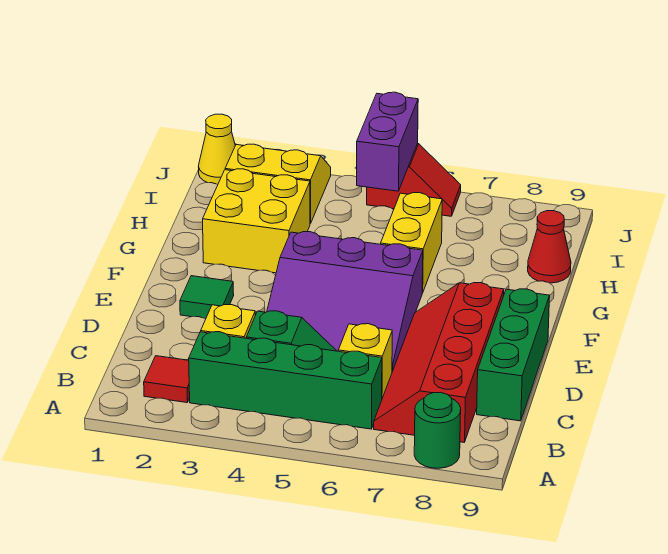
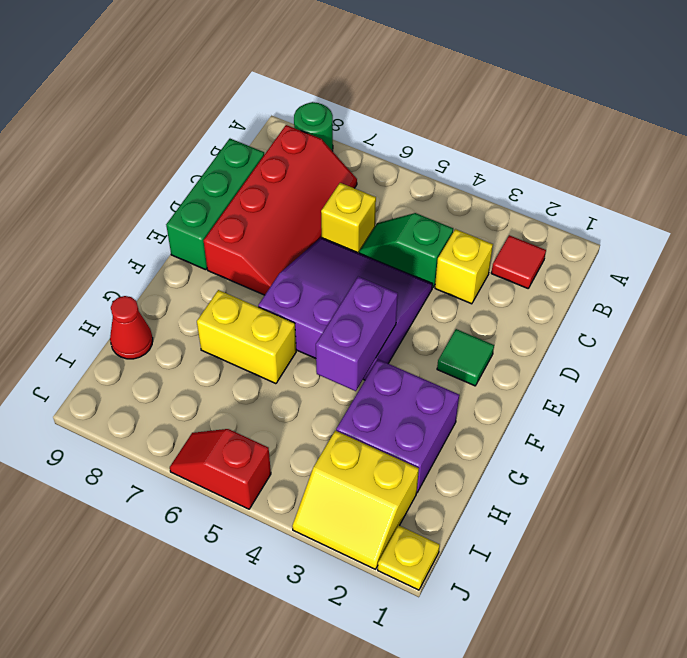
green brick B3:B6 level 1 -> none
yellow brick G2:H3 level 1 -> purple brick G2:H3 level 1
yellow brick G6:H6 level 1 -> yellow brick G6:G7 level 1
purple brick I5:J5 level 2 -> purple brick F4:G4 level 2
yellow cone J1 level 1 -> yellow plate J1 level 1

